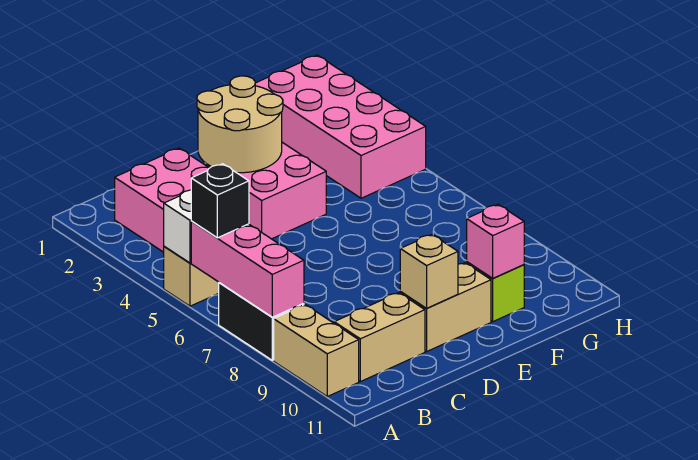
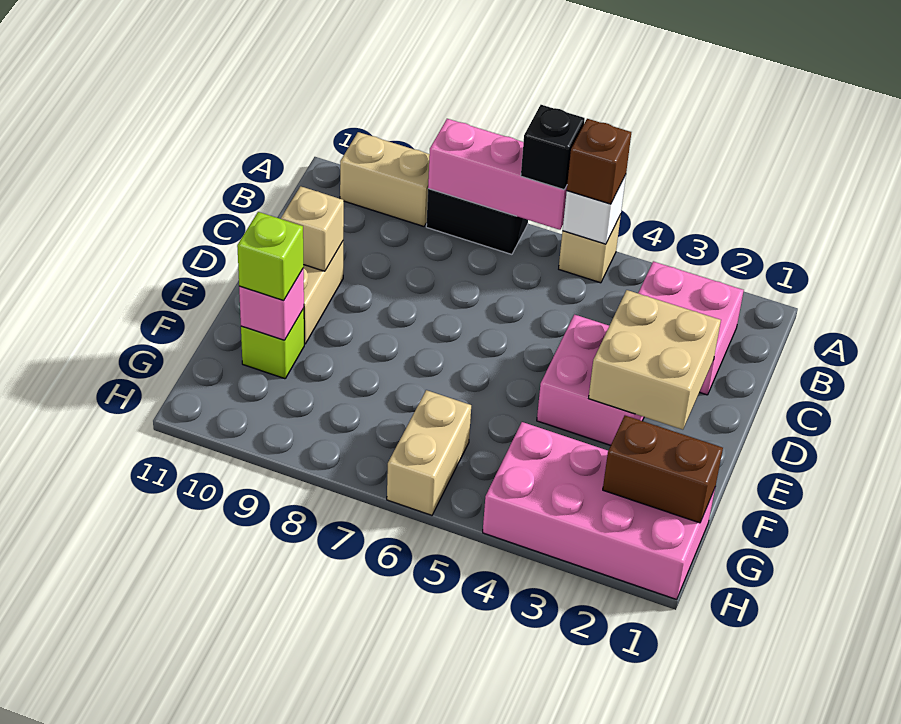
none -> brown brick A5 level 3
tan brick B10:C10 level 1 -> tan brick G6:H6 level 1
tan round brick D2:E3 level 2 -> tan brick D2:E3 level 2
none -> lime brick F10 level 3
none -> brown brick G1:G2 level 2

